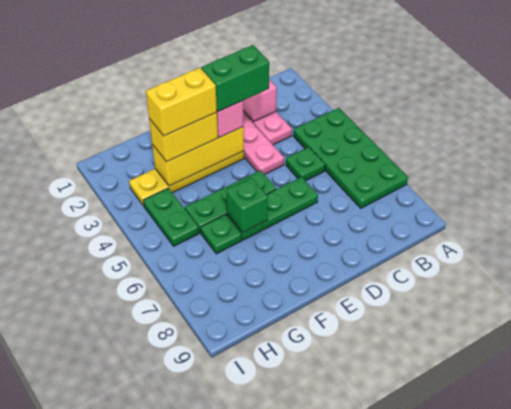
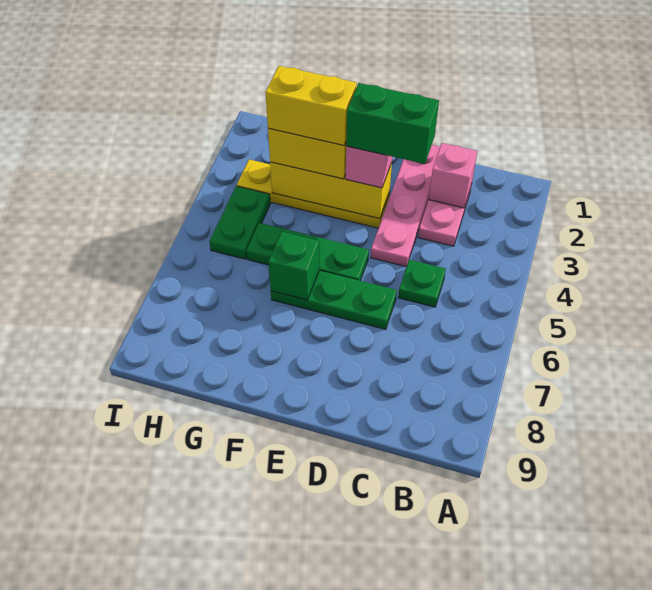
green plate A4:B7 level 1 -> none
green plate G6 level 1 -> none

